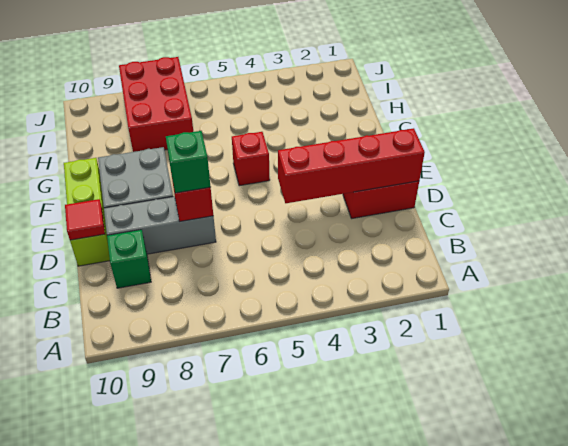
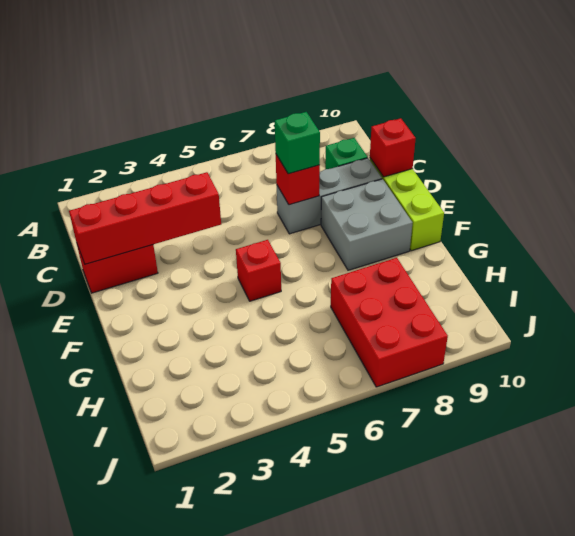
red tile D10 level 2 -> red brick D10 level 2

